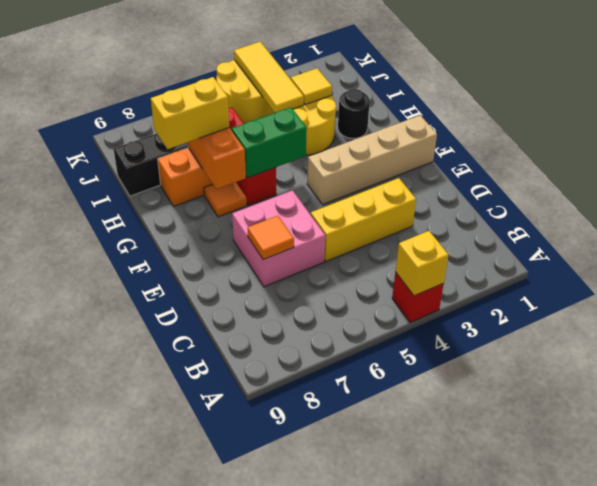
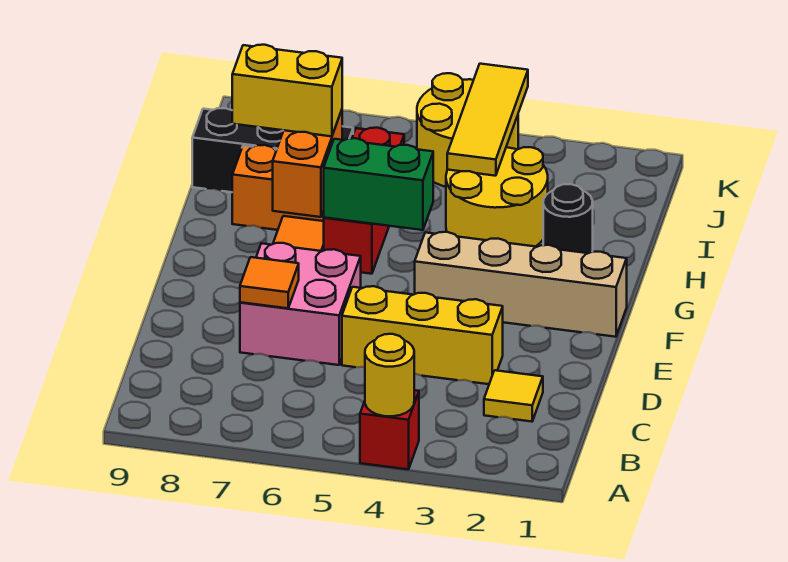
yellow brick A4 level 2 -> yellow round brick A4 level 2
yellow tile I3 level 2 -> yellow tile C2 level 1

